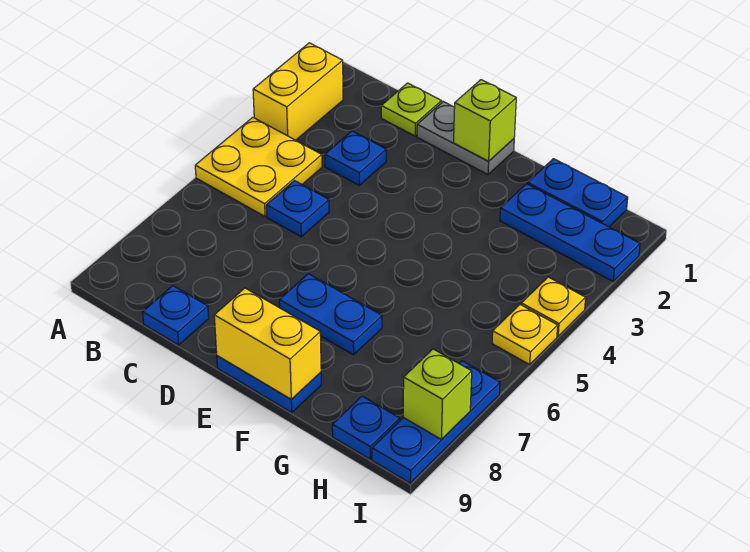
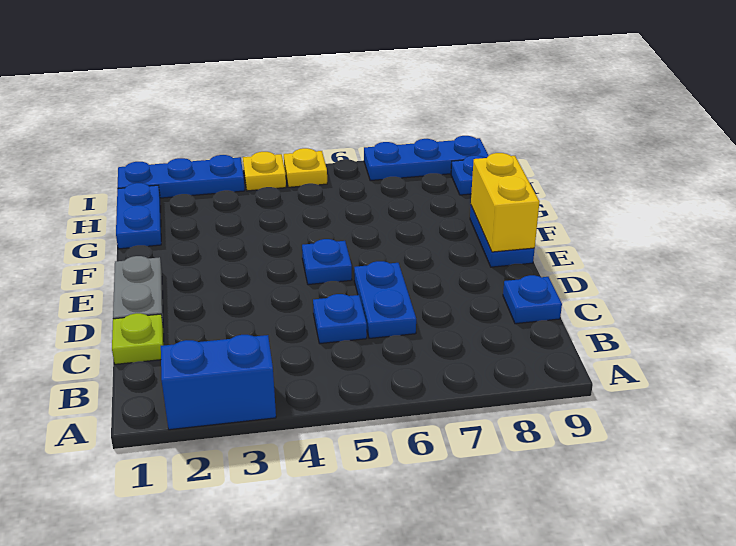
yellow brick A2:A3 level 1 -> blue brick A2:A3 level 1
yellow plate A4:B5 level 1 -> none
blue plate C3 level 1 -> blue plate E5 level 1
lime brick E1 level 2 -> none
blue plate E7:F7 level 1 -> blue plate C6:D6 level 1
blue plate G2:I2 level 1 -> blue plate I1:I3 level 1
lime brick I8 level 2 -> none

